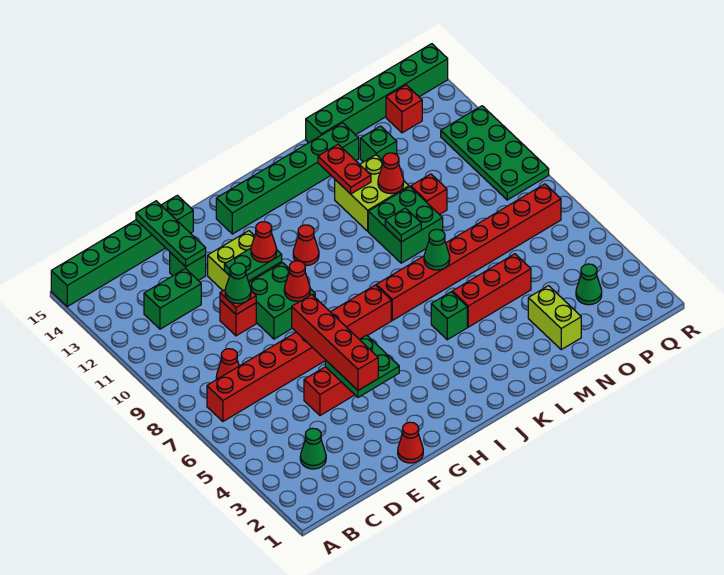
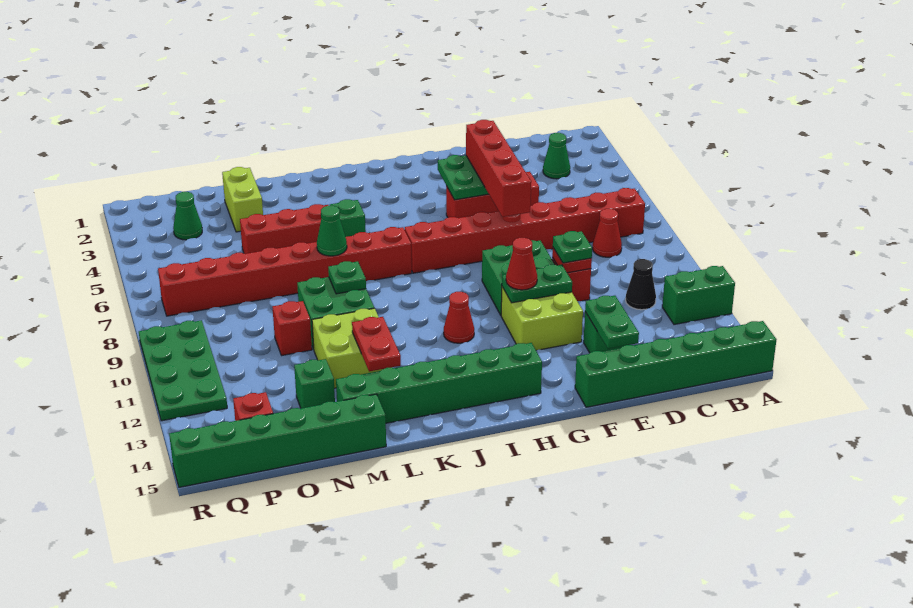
none -> black cone C11 level 1
green brick C12:D12 level 1 -> green brick A12:B12 level 1
green cone E10 level 3 -> green plate E10 level 3
green plate E13:E15 level 2 -> green plate E13:E14 level 2
red cone F1 level 1 -> none
red cone G9 level 2 -> none
red cone M11 level 2 -> none

